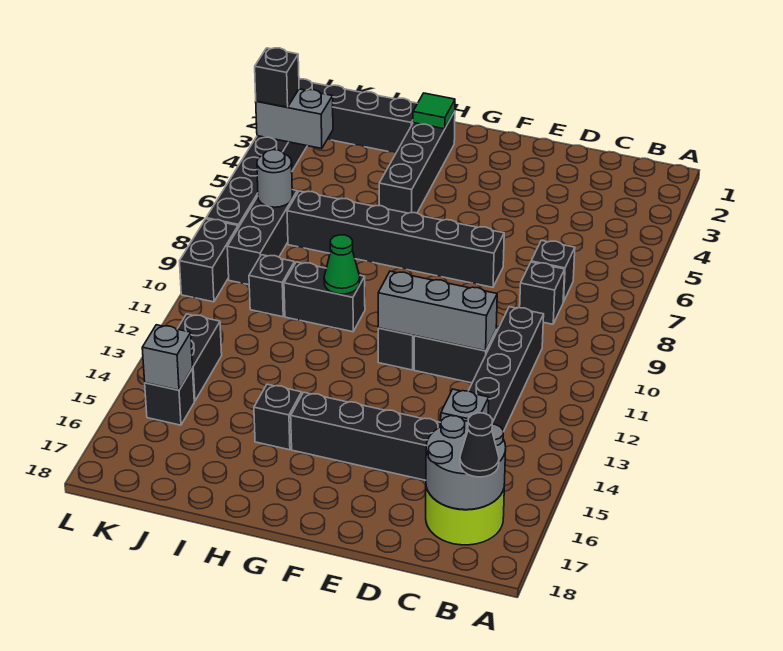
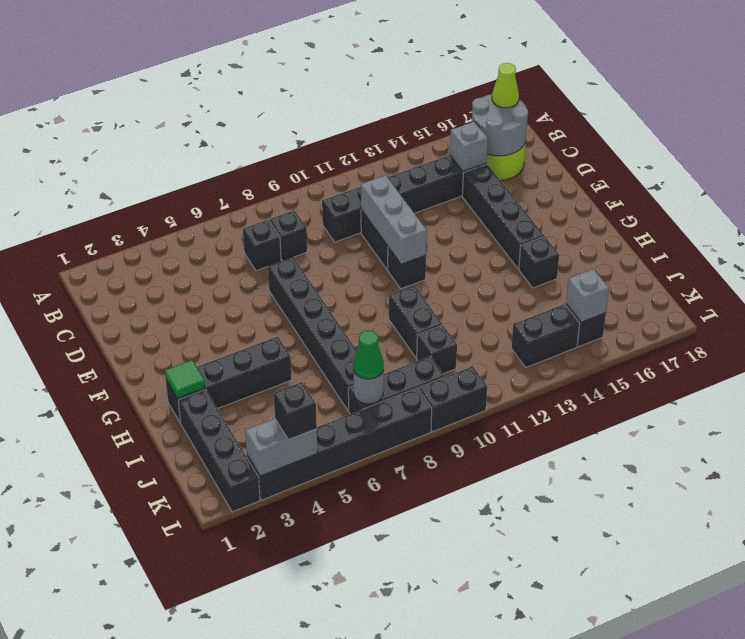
black cone B17 level 3 -> lime cone B17 level 3
green cone H10 level 2 -> green cone K7 level 3
grey brick K4:L4 level 2 -> grey brick L3:L4 level 2

